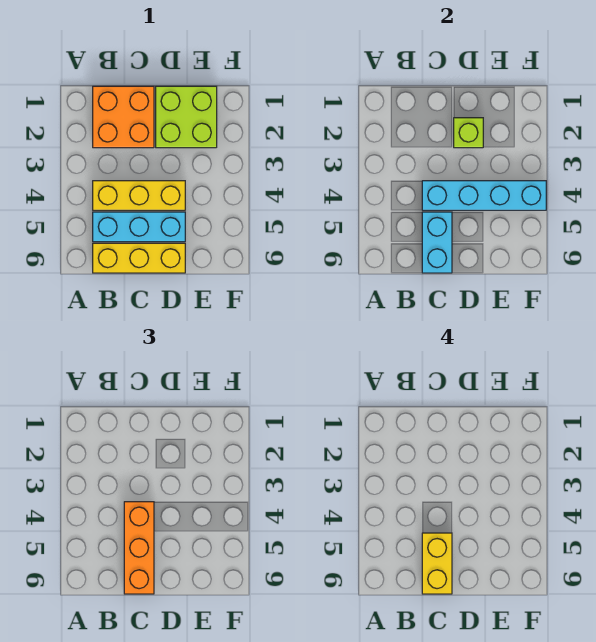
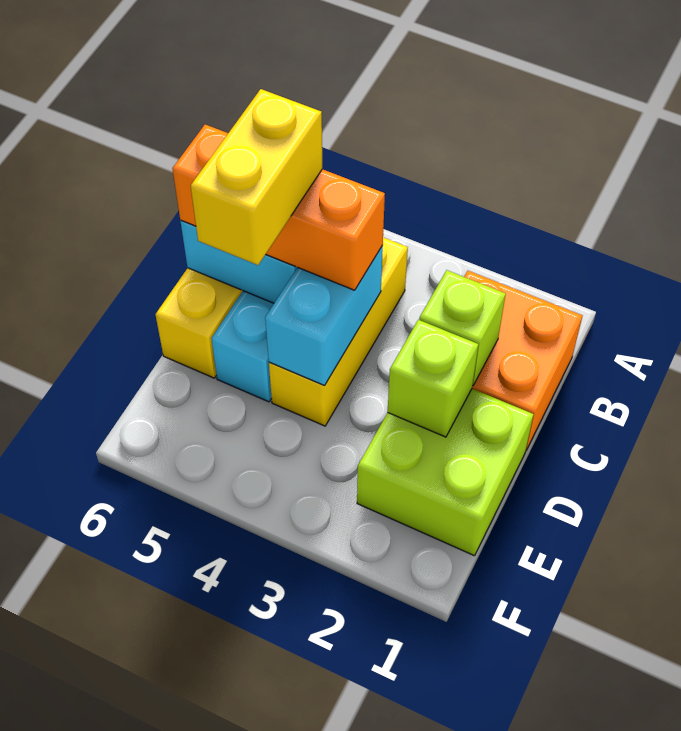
none -> lime brick C2 level 2
cyan brick C4:F4 level 2 -> cyan brick C4:D4 level 2
yellow brick C5:C6 level 4 -> yellow brick C5:D5 level 4

